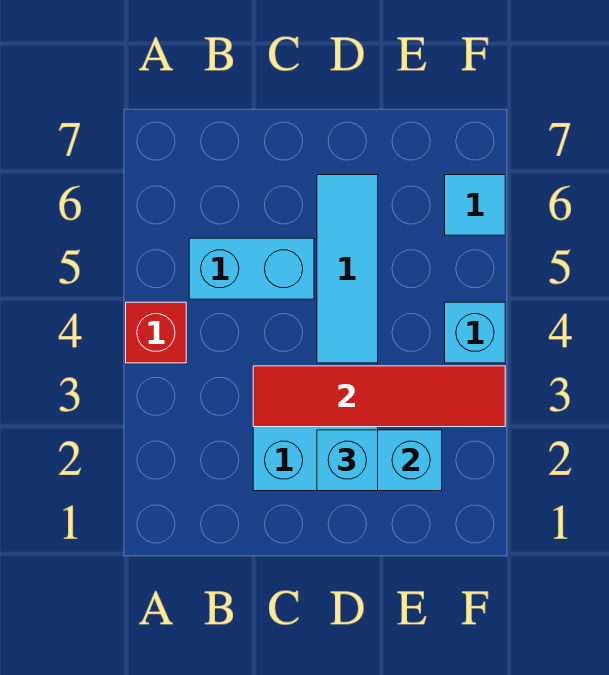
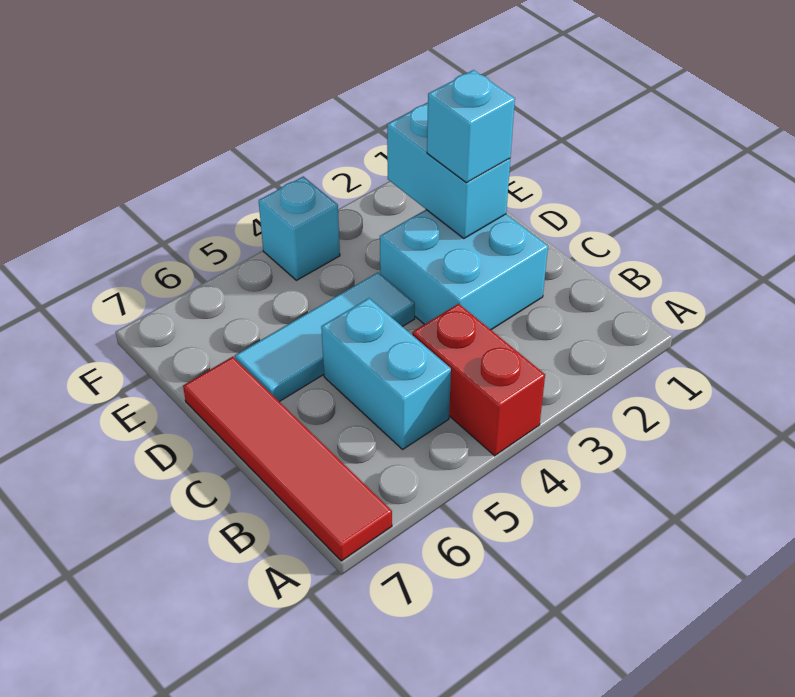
red brick A4 level 1 -> red brick A4:B4 level 1
red tile C3:F3 level 2 -> red tile A7:D7 level 1
cyan tile F6 level 1 -> none

